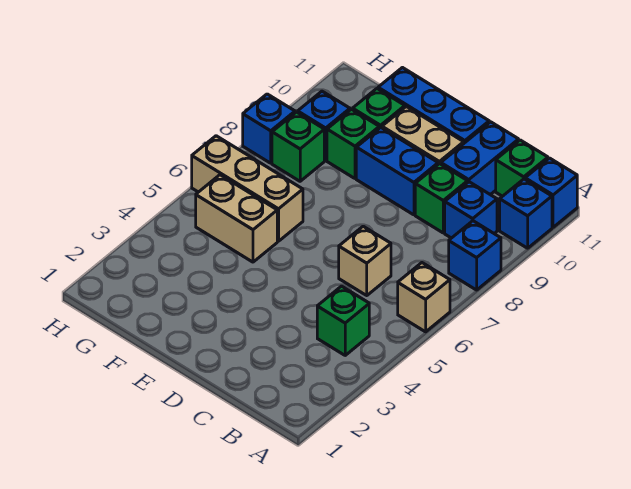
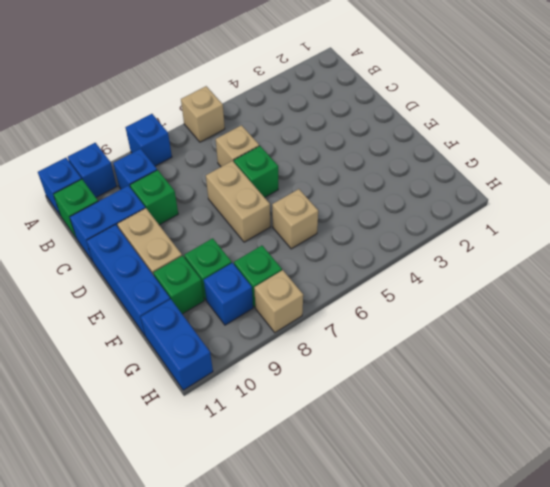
green brick B4 level 1 -> green brick D6 level 1
blue brick D9:E9 level 1 -> blue brick G11:H11 level 1
tan brick F5:G5 level 1 -> tan brick D7:E7 level 1
tan brick F6:H6 level 1 -> tan brick F6 level 1
blue brick H8 level 1 -> tan brick H8 level 1

